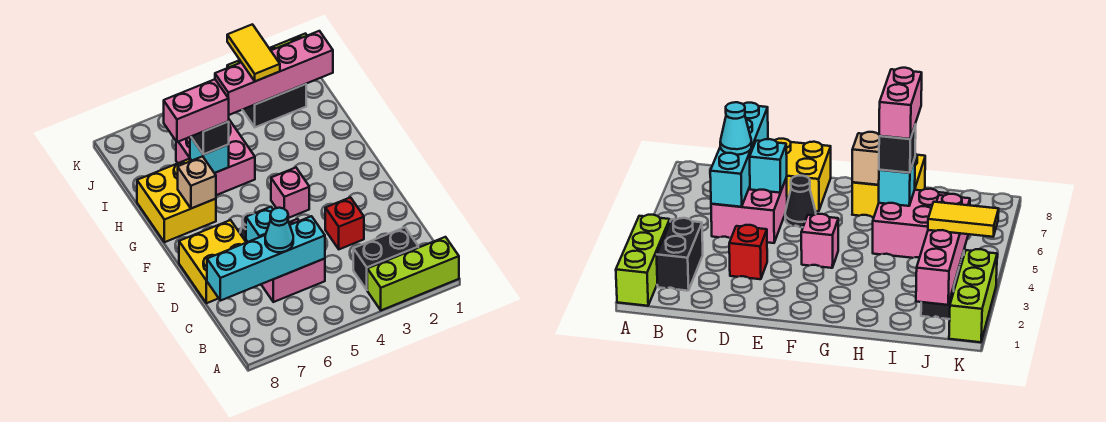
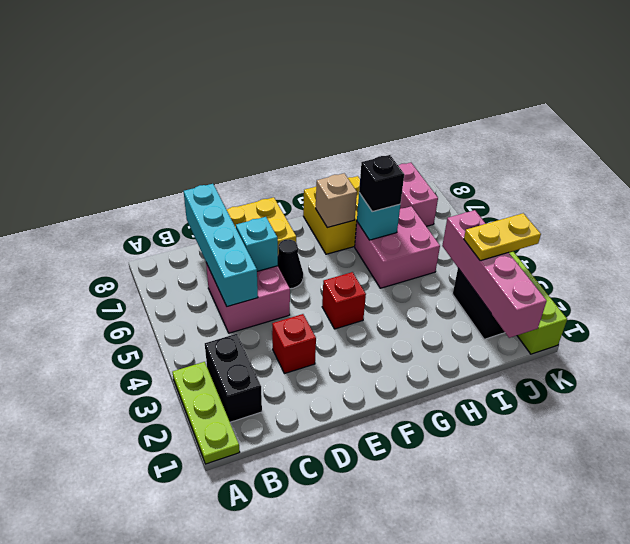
lime brick A1:A3 level 1 -> lime plate A1:A3 level 1
cyan cone C6 level 3 -> none
pink brick F4 level 1 -> red brick F4 level 1
pink brick H6:H7 level 4 -> pink brick J7:J8 level 1
yellow tile J3:K3 level 3 -> yellow plate J3:K3 level 3

